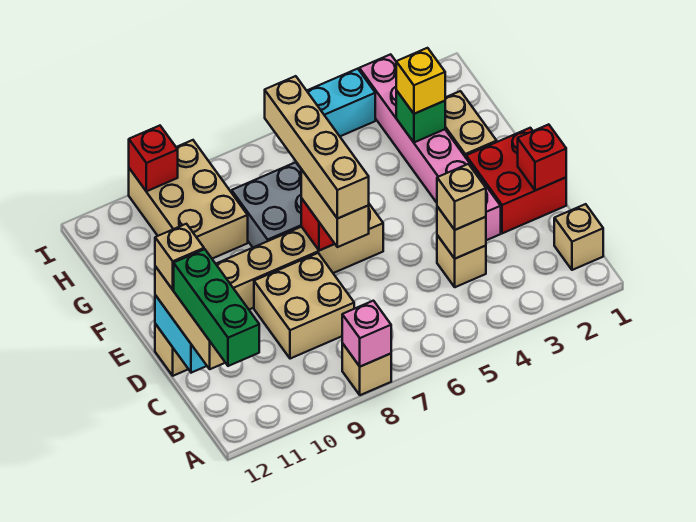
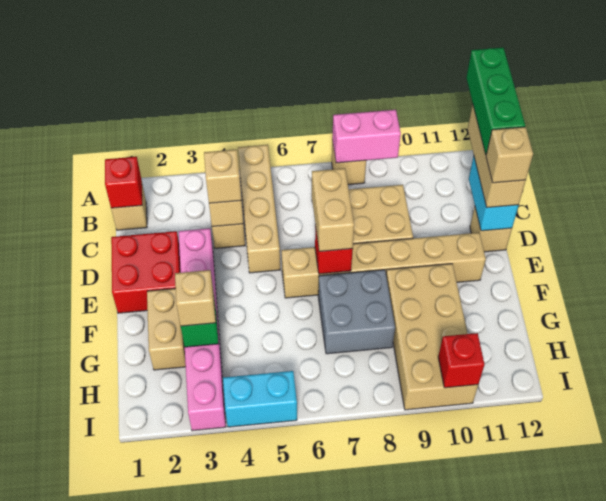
pink brick A8 level 2 -> pink brick A8:A9 level 2
red brick D1 level 2 -> red brick B1 level 2
tan brick D7:G7 level 4 -> tan brick A5:D5 level 1
yellow brick G3 level 3 -> tan brick G3 level 3
tan brick G9:I10 level 1 -> tan brick F9:I10 level 1

